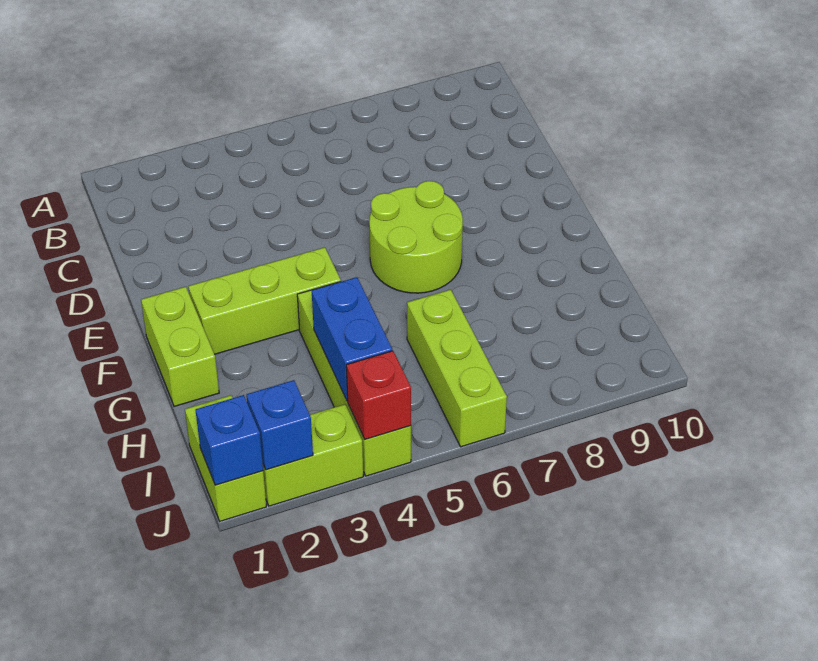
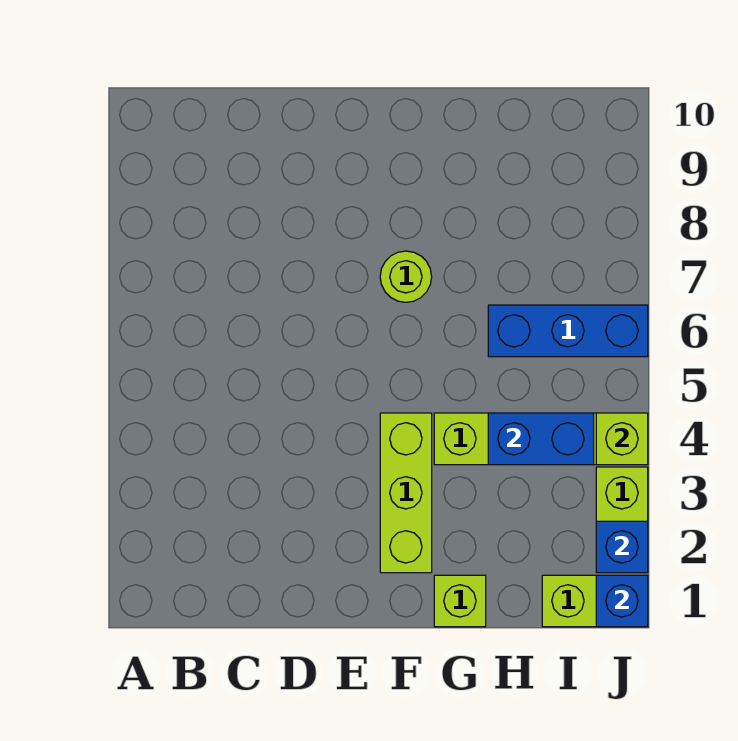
lime round brick E6:F7 level 1 -> lime round brick F7 level 1
lime brick F1:G1 level 1 -> lime brick G1 level 1
lime brick H6:J6 level 1 -> blue brick H6:J6 level 1
red brick J4 level 2 -> lime brick J4 level 2

